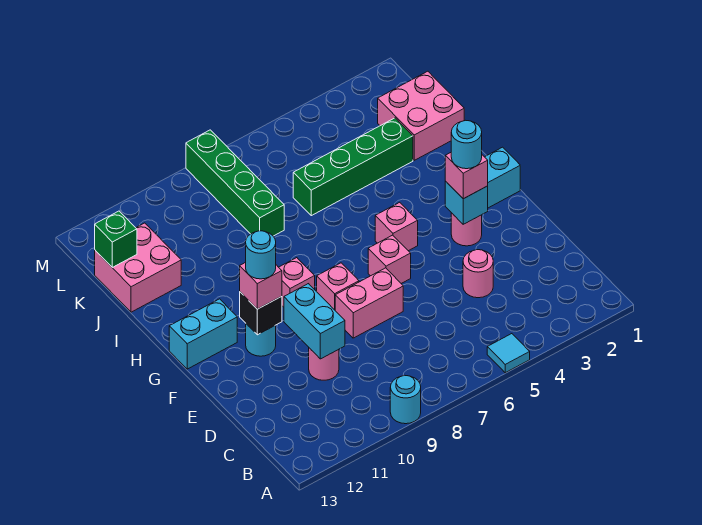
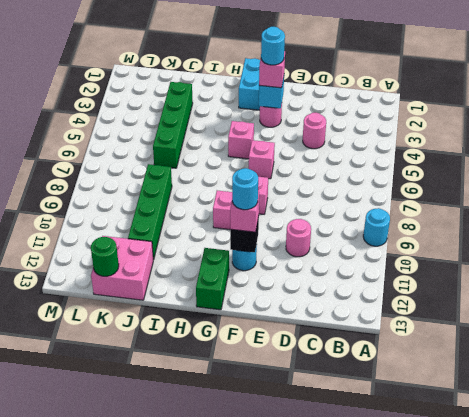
cyan tile A5 level 1 -> none
cyan brick D10:E10 level 2 -> none
pink brick E7:E8 level 1 -> none
cyan brick G12:G13 level 1 -> green brick G12:G13 level 1
pink brick J1:K2 level 1 -> none
green brick J8:M8 level 1 -> green brick J8:J11 level 1
green brick K13 level 2 -> green round brick K13 level 2

